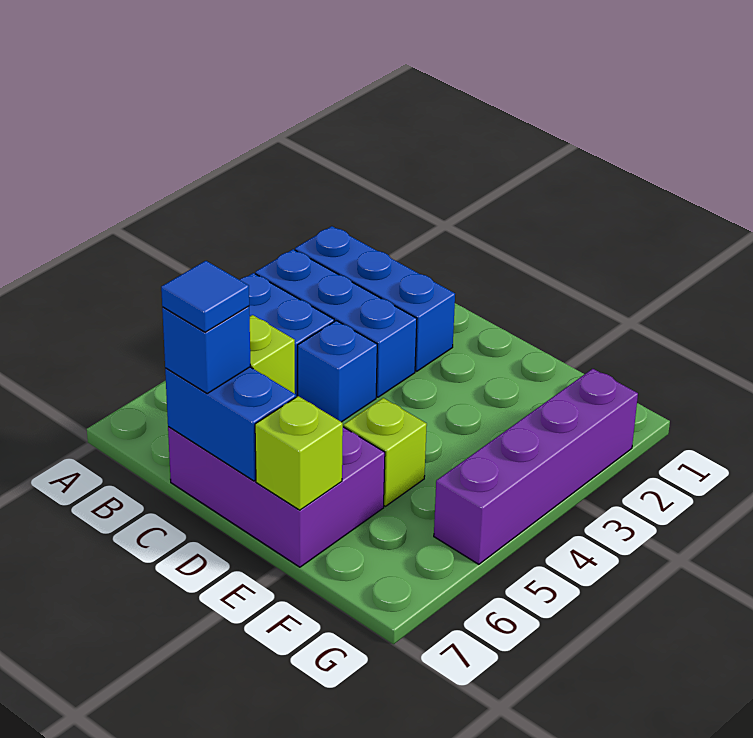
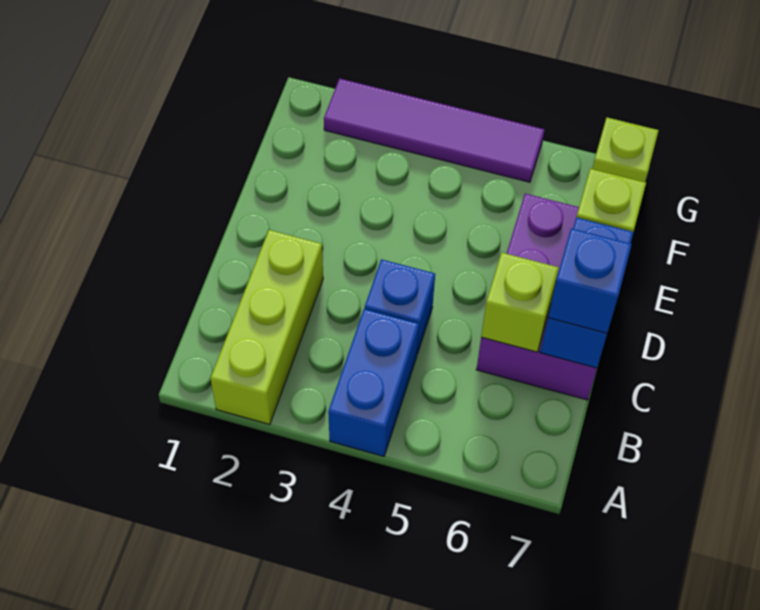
blue brick A2:C2 level 1 -> lime brick A2:C2 level 1
blue brick A3:C3 level 1 -> none
blue tile C7 level 4 -> none
lime brick E5 level 1 -> lime brick G7 level 1
purple brick G2:G5 level 1 -> purple tile G2:G5 level 1

